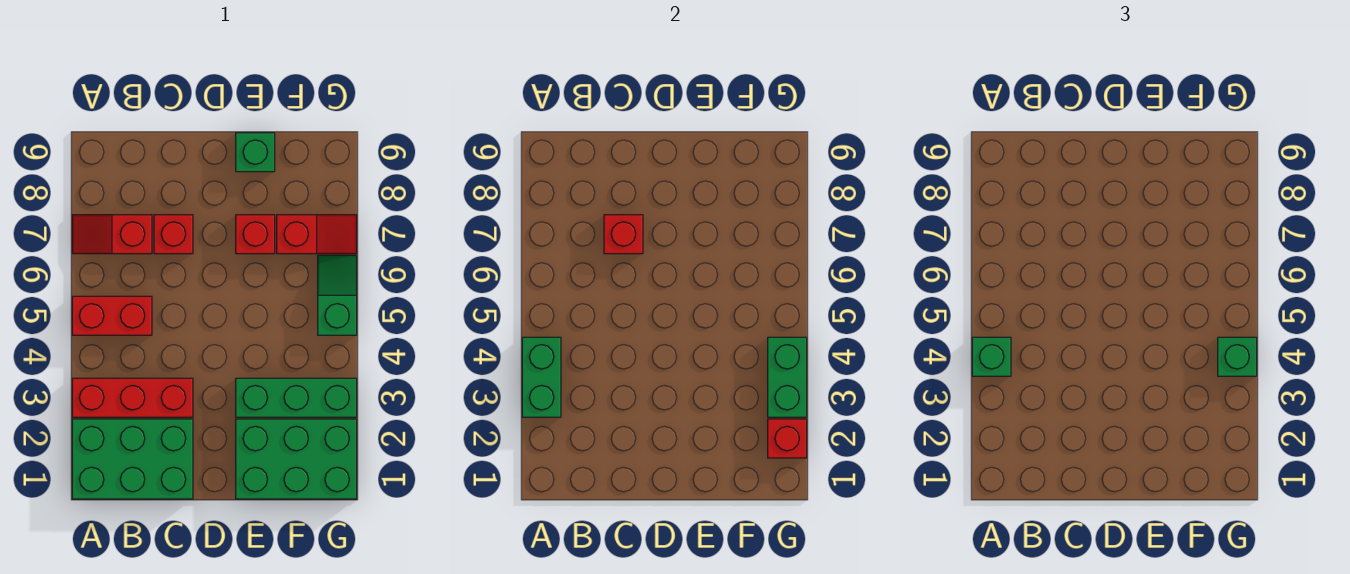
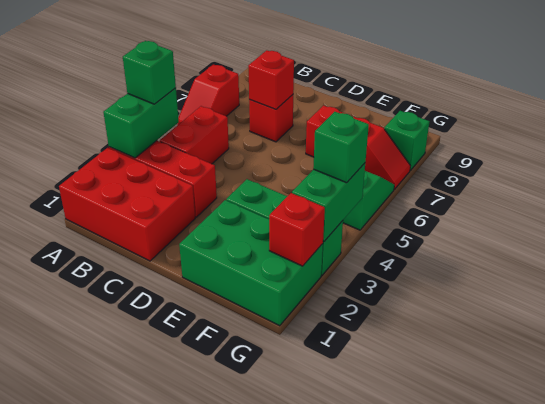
green brick A1:C2 level 1 -> red brick A1:C2 level 1
red brick A5:B5 level 1 -> red brick B4:B5 level 1
red slope A7:B7 level 1 top B -> red slope A6:A7 level 1 top 7
green brick E9 level 1 -> green brick G8 level 1

